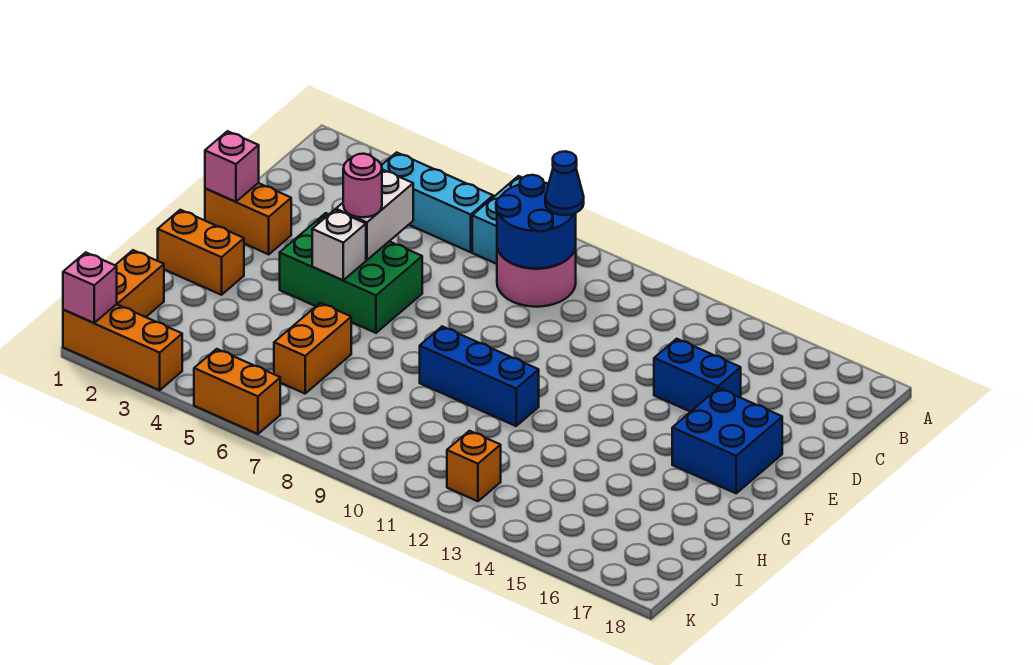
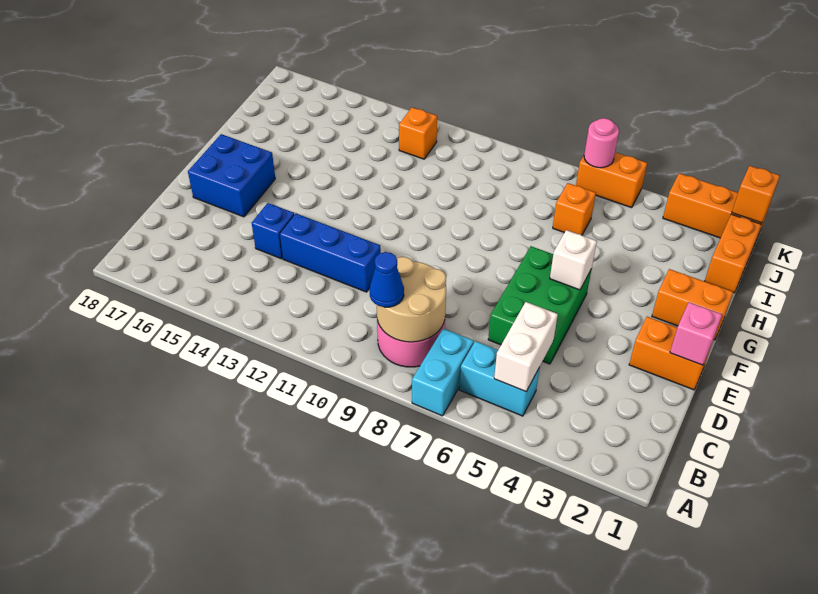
cyan brick B4:B6 level 1 -> cyan brick B5:B6 level 1
blue round brick B8:C9 level 2 -> tan round brick B8:C9 level 2
white brick D5:E5 level 2 -> white brick B5:C5 level 2
blue brick D14:D15 level 1 -> blue brick D14 level 1
green brick E4:F6 level 1 -> green brick D5:F6 level 1
pink round brick E5 level 3 -> pink round brick K6 level 2
blue brick G9:G11 level 1 -> blue brick D11:D13 level 1
orange brick H6:I6 level 1 -> orange brick I6 level 1
pink brick K1 level 2 -> orange brick K1 level 2

